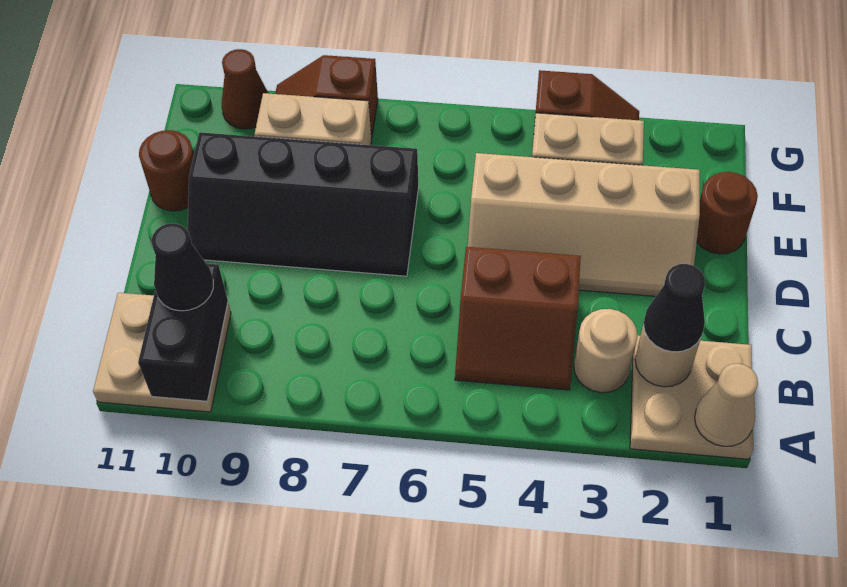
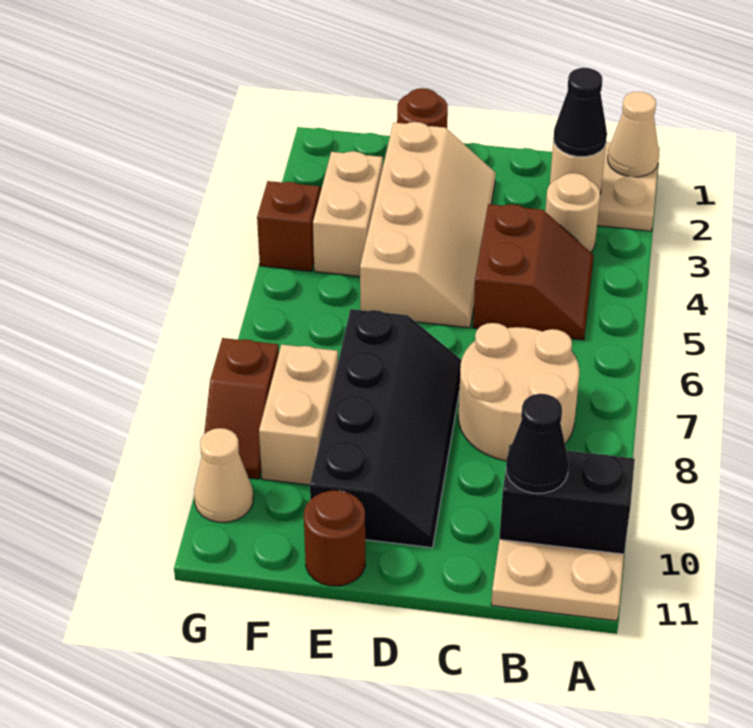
none -> tan round brick B7:C8 level 1
brown cone G10 level 1 -> tan cone G10 level 1

